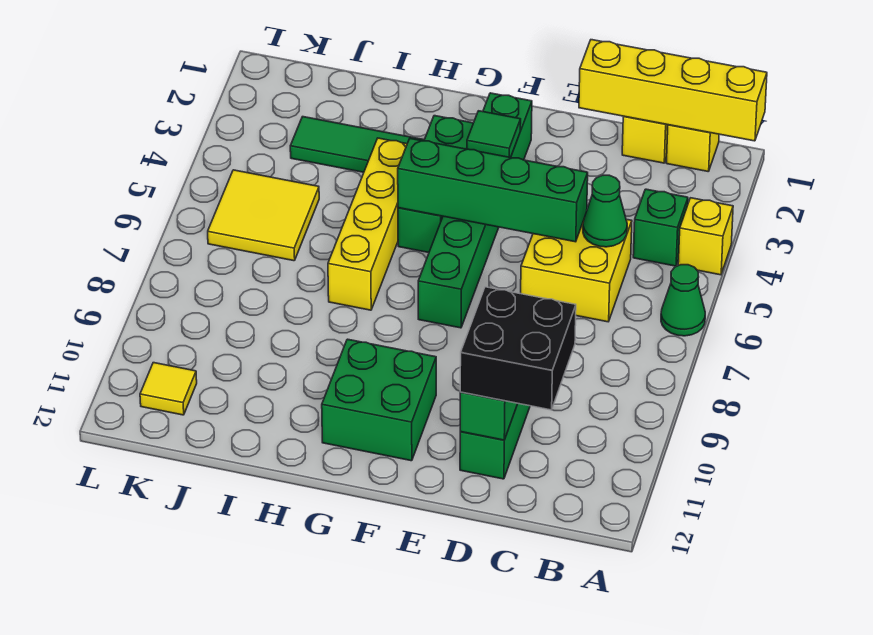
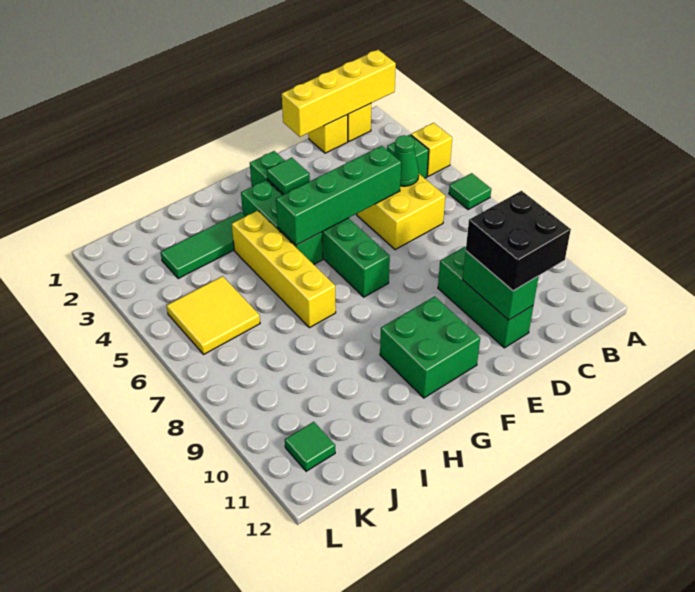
green cone A6 level 1 -> green tile A6 level 1
yellow tile K11 level 1 -> green tile K11 level 1

